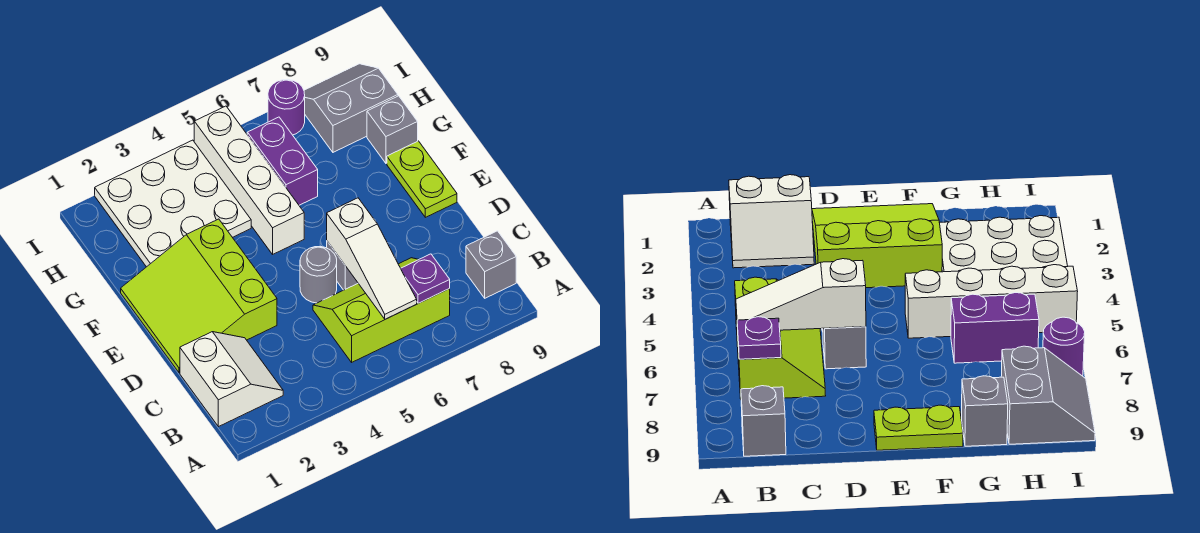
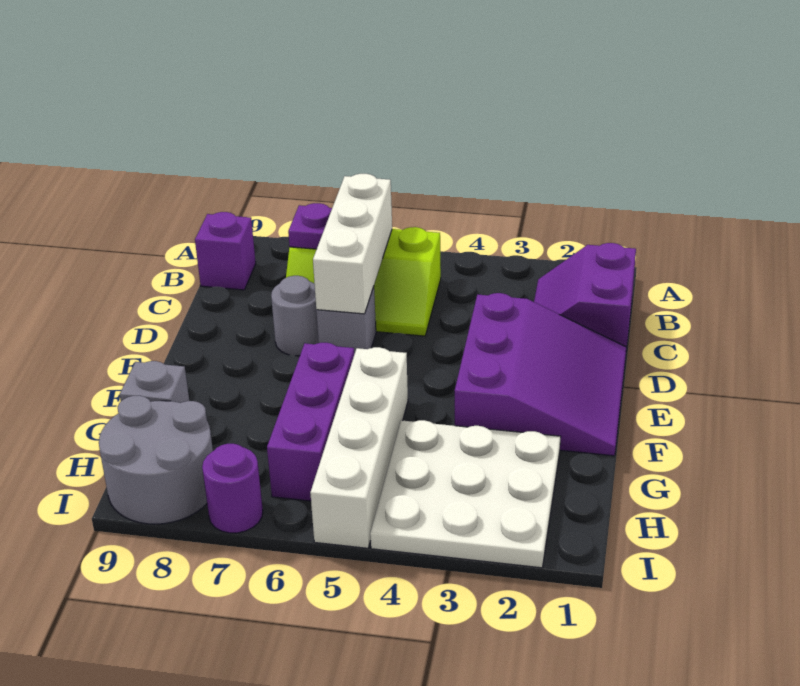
white slope B1:C2 level 1 top 1 -> purple slope B1:C2 level 1 top 1
white slope B6:D6 level 2 top D -> white brick B6:D6 level 2
grey brick B9 level 1 -> purple brick B9 level 1
lime slope D1:F3 level 1 top 3 -> purple slope D1:F3 level 1 top 3
grey round brick D5 level 1 -> grey round brick D7 level 1
lime plate E9:F9 level 1 -> none
purple brick G6:H6 level 1 -> purple brick F6:H6 level 1
grey slope H8:I9 level 1 top H -> grey round brick H8:I9 level 1

